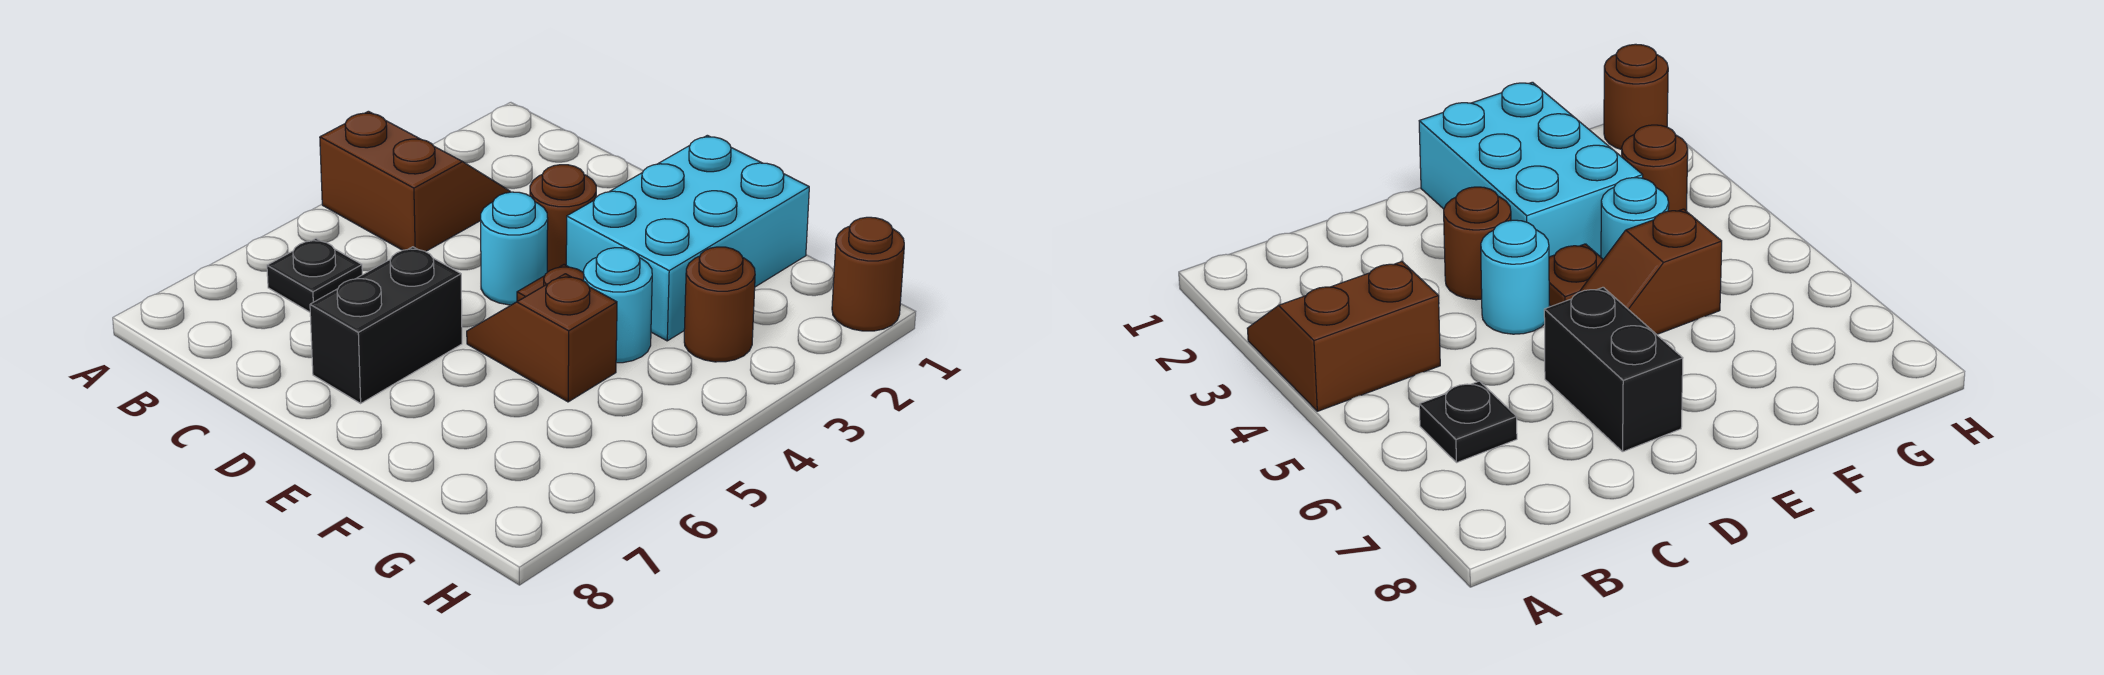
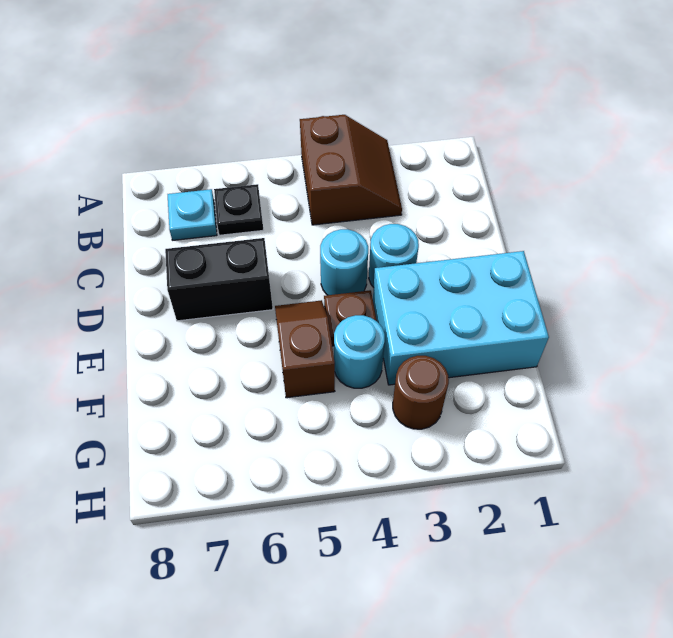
none -> cyan plate B7 level 1
brown round brick D3 level 1 -> cyan round brick D3 level 1
brown round brick H1 level 1 -> none

